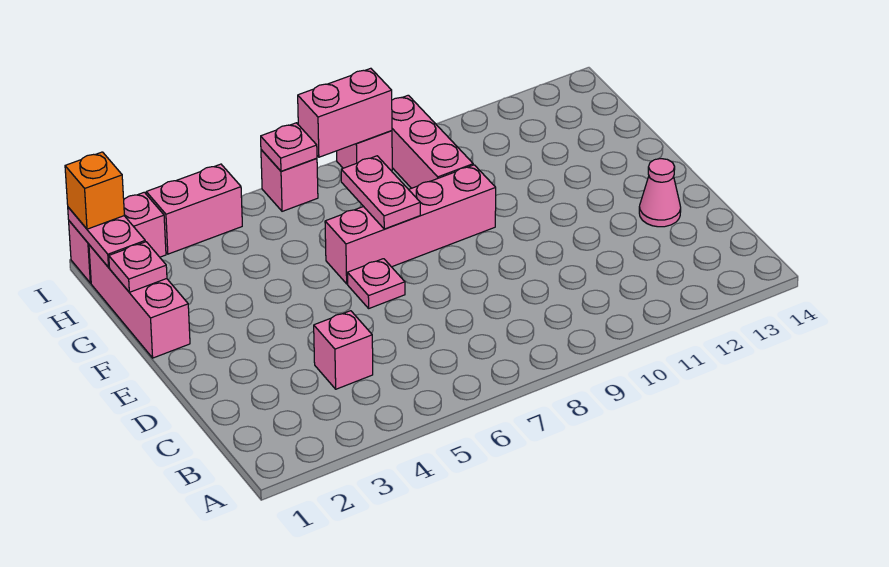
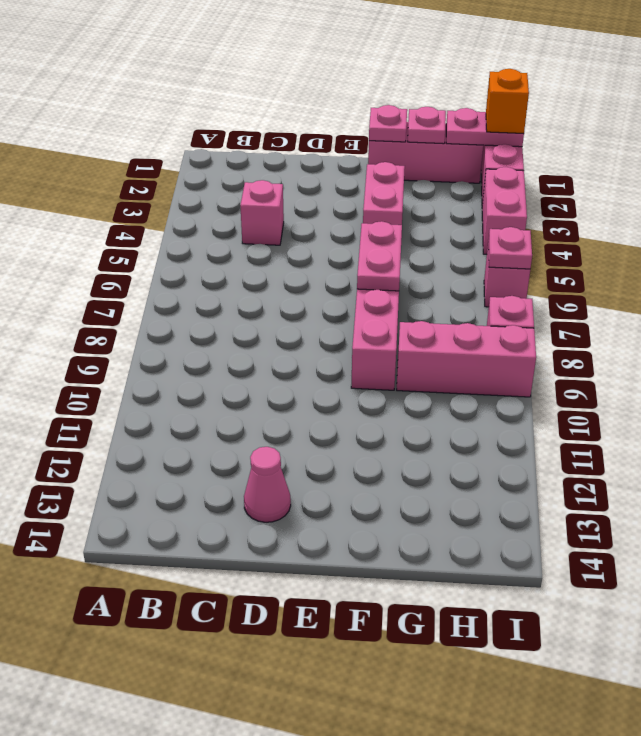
pink plate E6 level 1 -> pink plate F1 level 2
pink plate F7:G7 level 2 -> pink plate F6:F7 level 2
pink brick I7:I8 level 2 -> pink brick F3:F4 level 1

